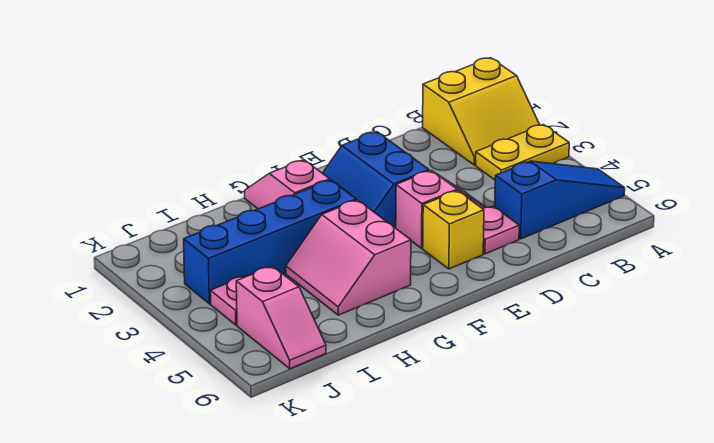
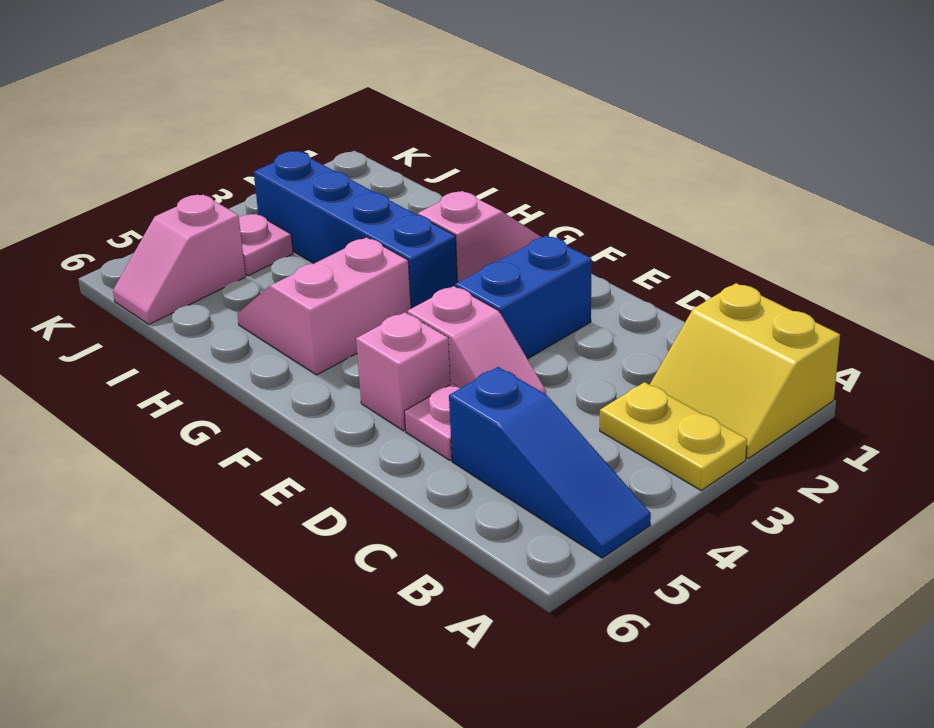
yellow brick E5 level 1 -> pink brick E5 level 1

